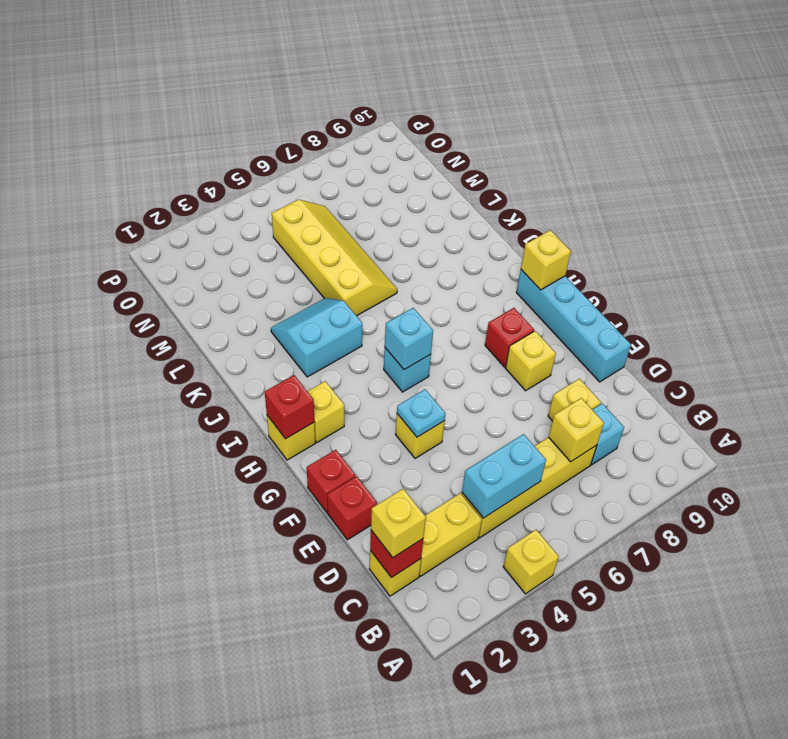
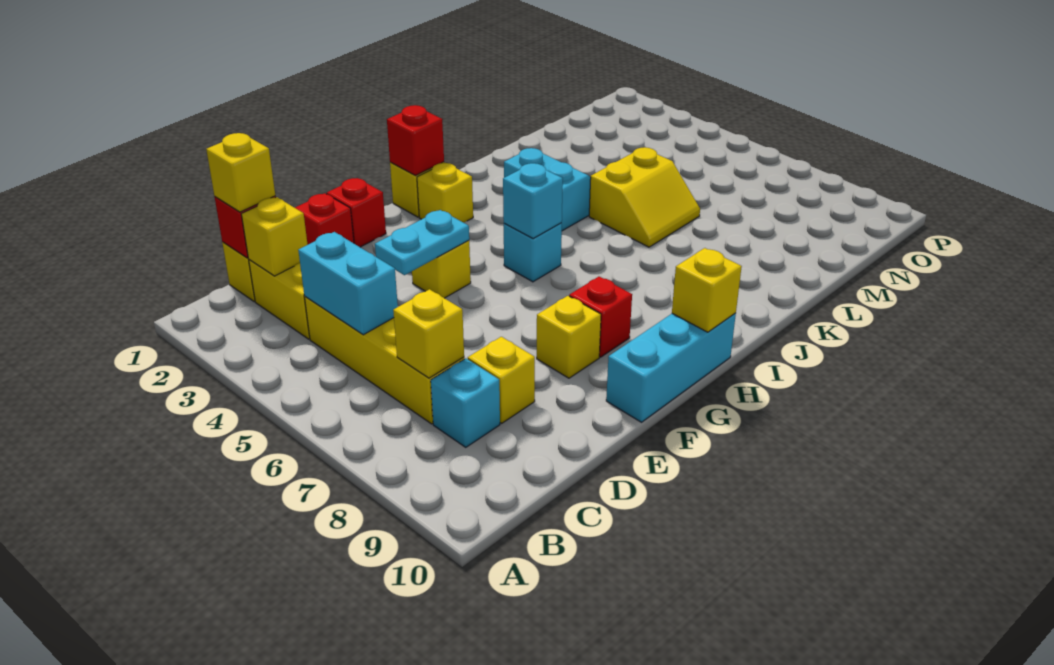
yellow brick A4 level 1 -> yellow brick C2 level 2
cyan brick E10:H10 level 1 -> cyan brick F10:H10 level 1
cyan plate F4 level 2 -> cyan plate E4:F4 level 2
yellow slope K5:N6 level 1 top 5 -> yellow slope K5:L6 level 1 top 5

